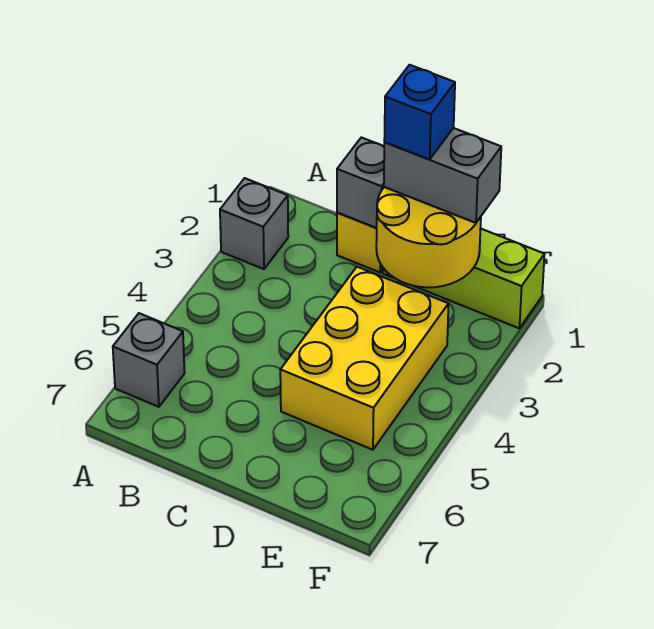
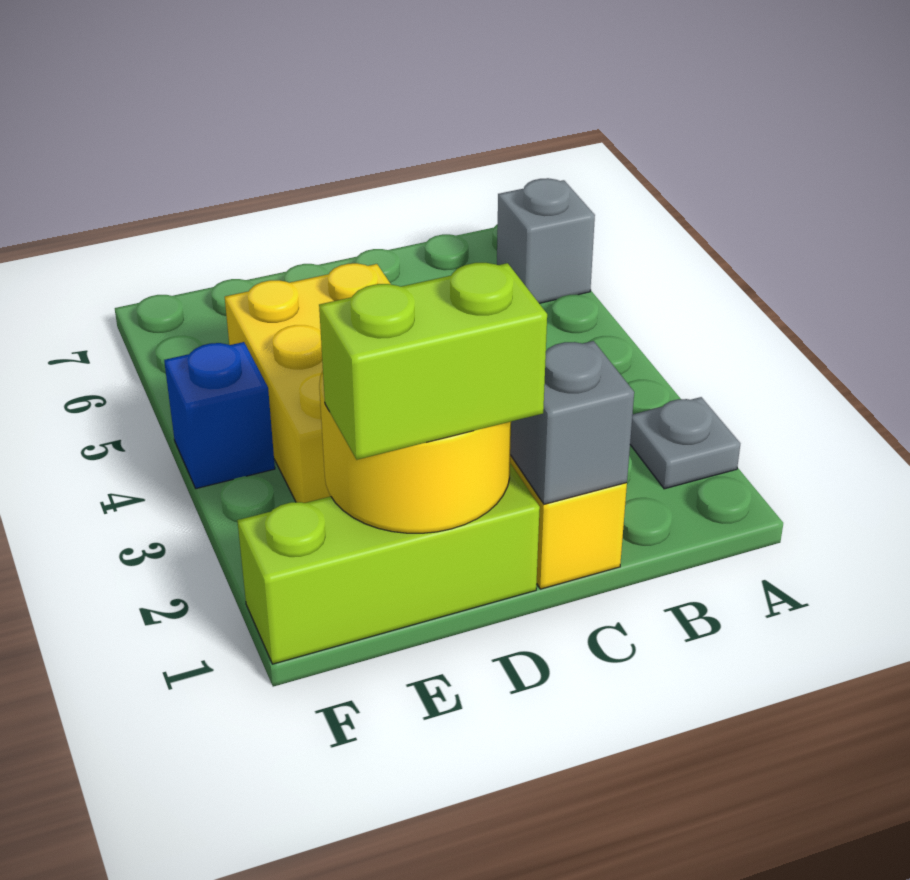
grey brick A2 level 1 -> grey plate A2 level 1
grey brick D1:E1 level 3 -> lime brick D1:E1 level 3
blue brick D1 level 4 -> blue brick F4 level 1

